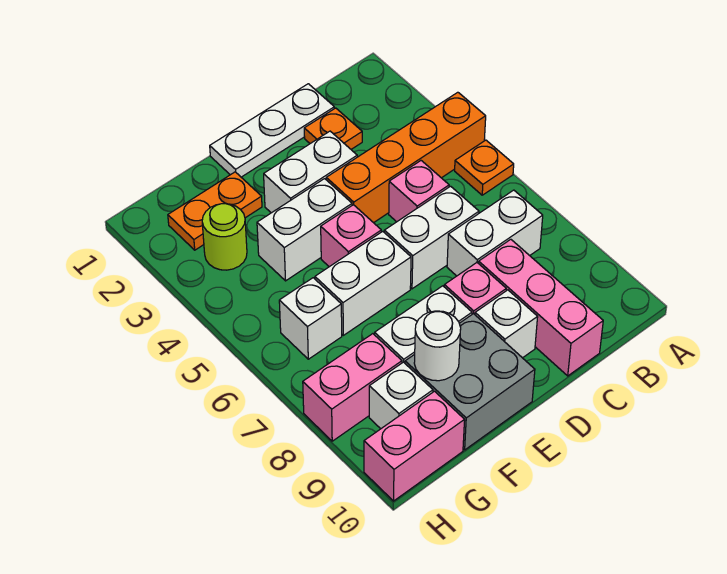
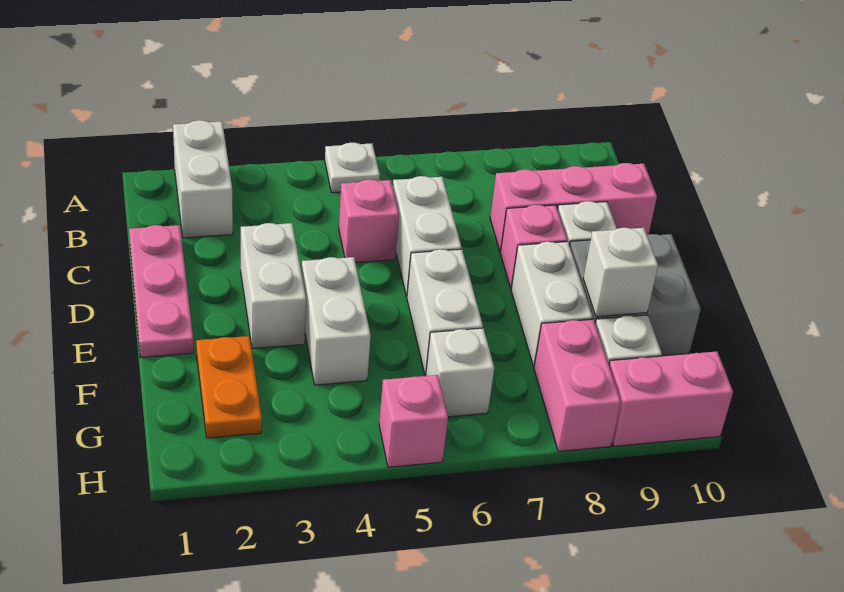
orange brick A4:D4 level 1 -> none
orange plate A5 level 1 -> white plate A5 level 1
white brick B7:C7 level 1 -> white brick A2:B2 level 1
white plate C1:E1 level 1 -> pink plate C1:E1 level 1
orange plate C2 level 1 -> none
pink brick E5 level 1 -> pink brick H5 level 1
white round brick F9 level 2 -> white brick F9 level 2
lime round brick G3 level 1 -> none
pink brick G10:H10 level 1 -> pink brick H9:H10 level 1

